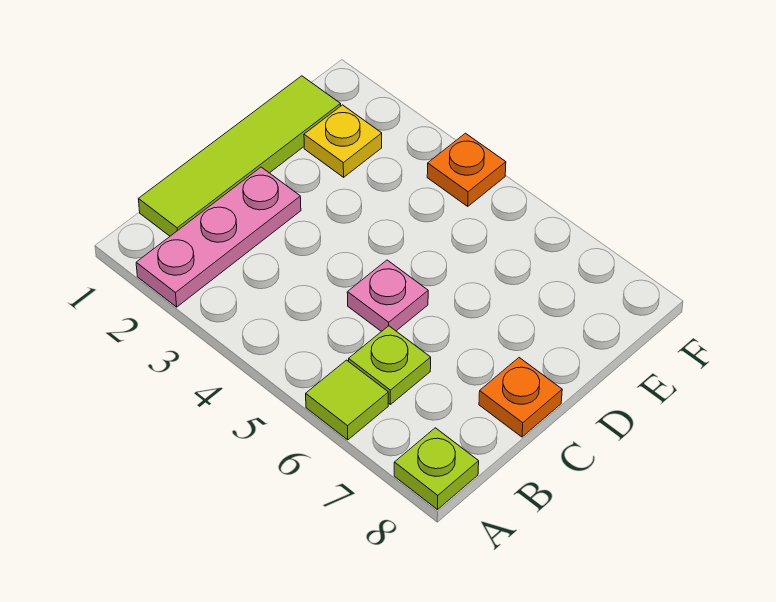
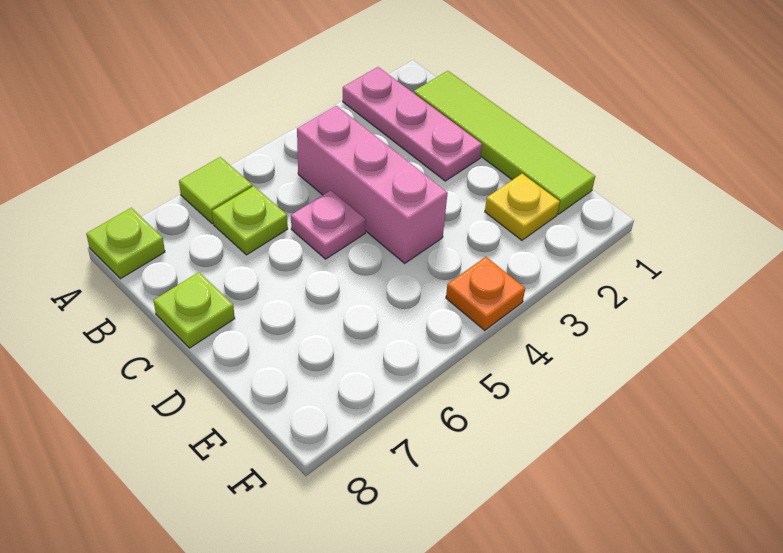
none -> pink brick B4:D4 level 1
orange plate C8 level 1 -> lime plate C8 level 1

